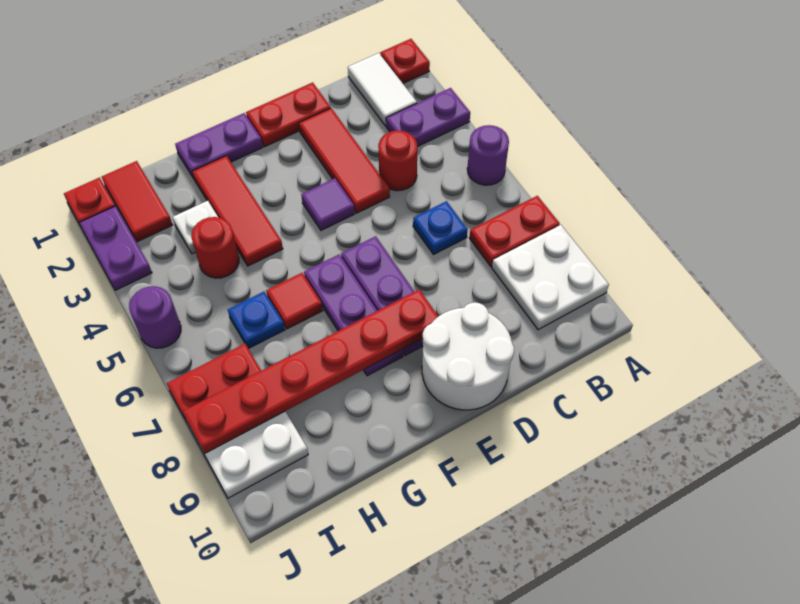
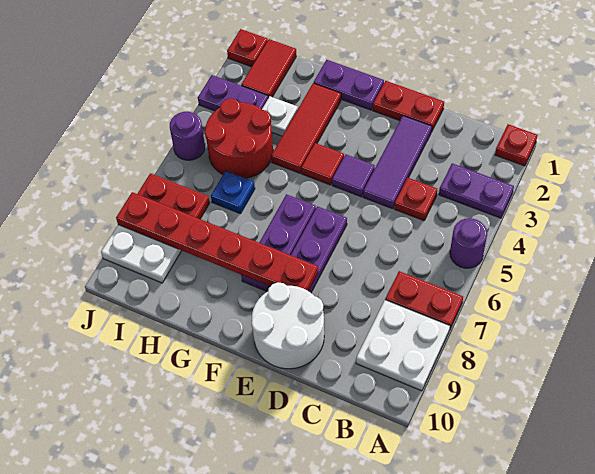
white tile B1:B2 level 1 -> none
red round brick C4 level 1 -> red plate C4 level 1
blue plate C6 level 1 -> none
red tile D2:D4 level 1 -> purple tile D2:D4 level 1
red tile G6 level 1 -> red tile F4 level 1
red round brick H4 level 1 -> red round brick H4:I5 level 1
purple plate J2:J3 level 1 -> purple plate I3:J3 level 1

